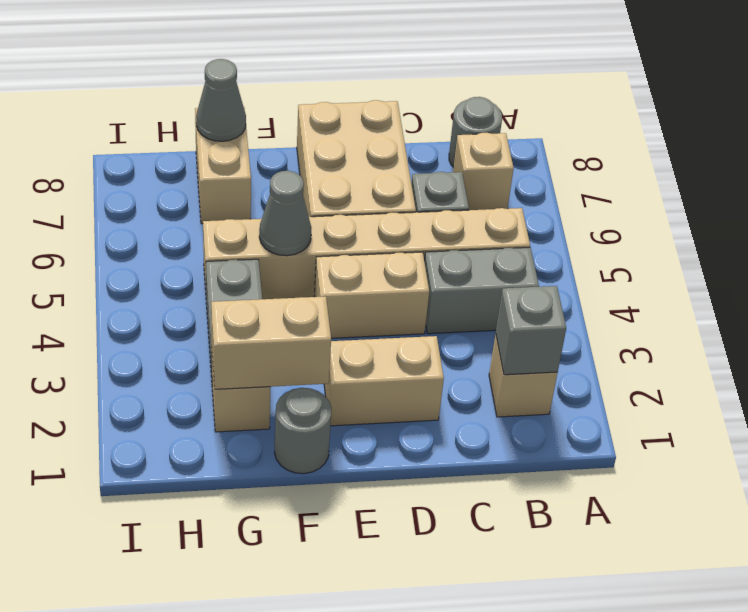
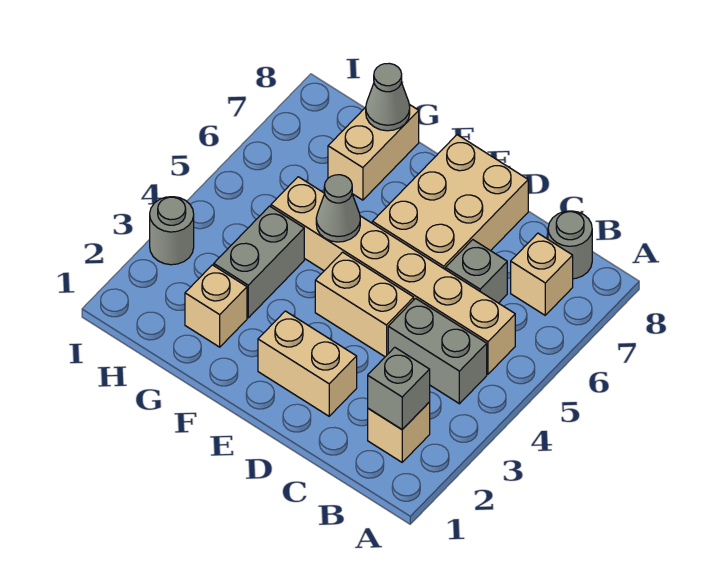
grey round brick F1 level 1 -> grey round brick I3 level 1
tan brick F2:G2 level 2 -> none

